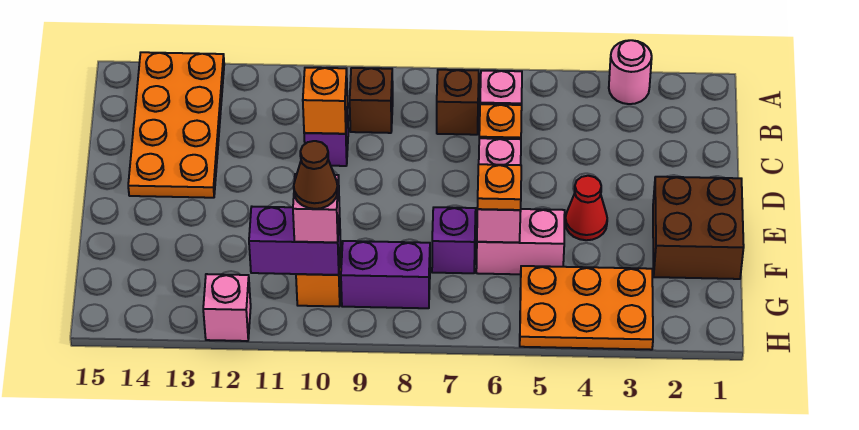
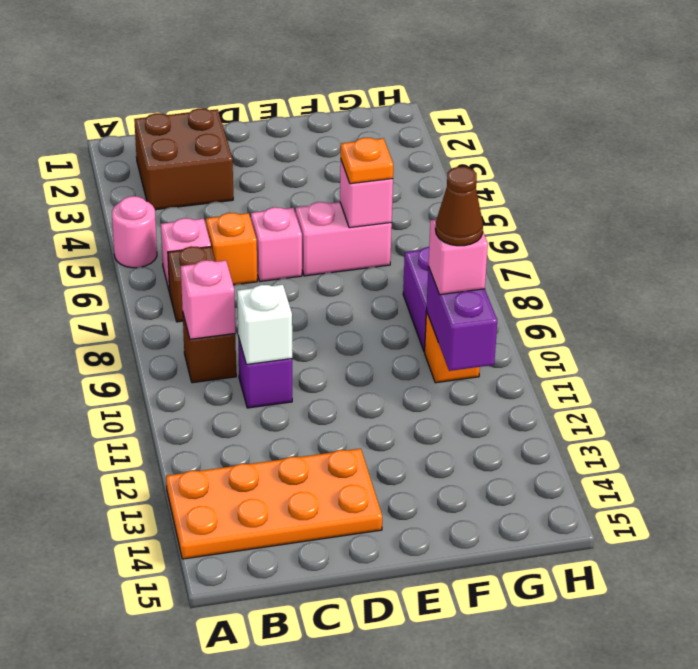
pink round brick A3 level 1 -> pink round brick A5 level 1
orange brick C10 level 2 -> white brick C10 level 2
brown brick E1:F2 level 1 -> brown brick B2:C3 level 1
red cone E4 level 1 -> none
pink brick F5:F6 level 1 -> pink brick E6:F6 level 1
purple brick F7 level 1 -> none
orange plate G3:H5 level 1 -> none
pink brick H12 level 1 -> pink brick B9 level 2

